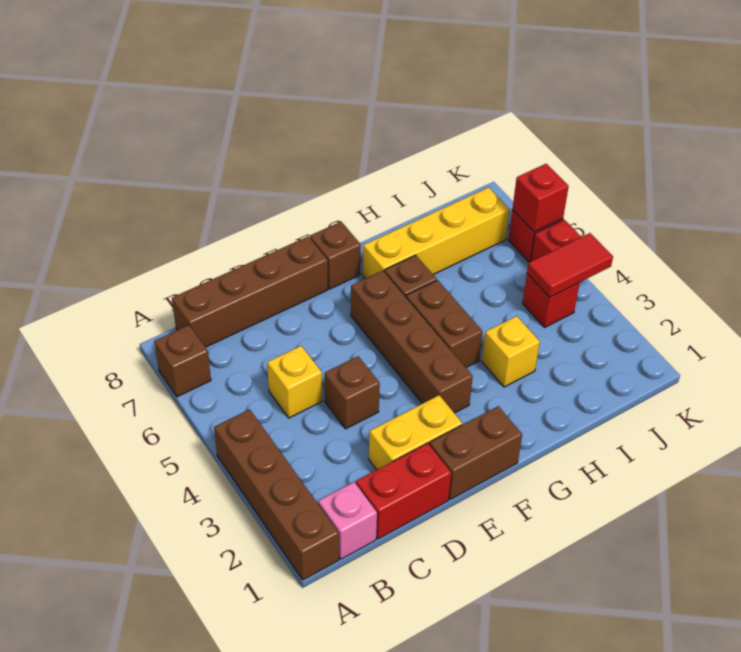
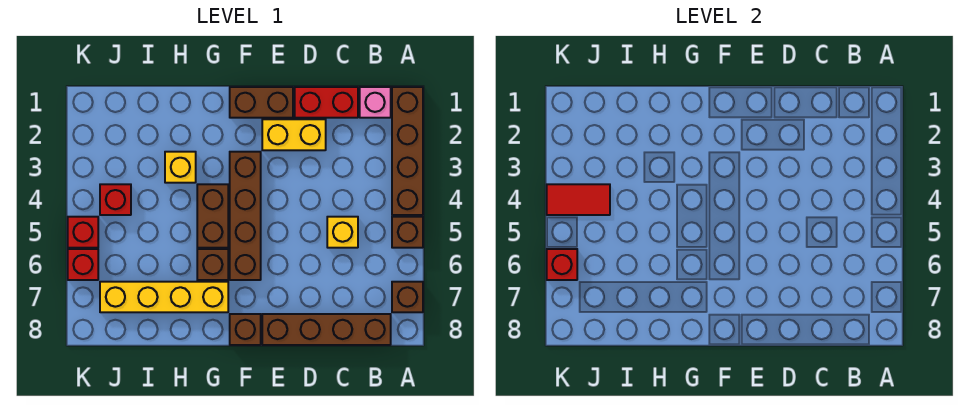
brown brick D4 level 1 -> brown brick A5 level 1

